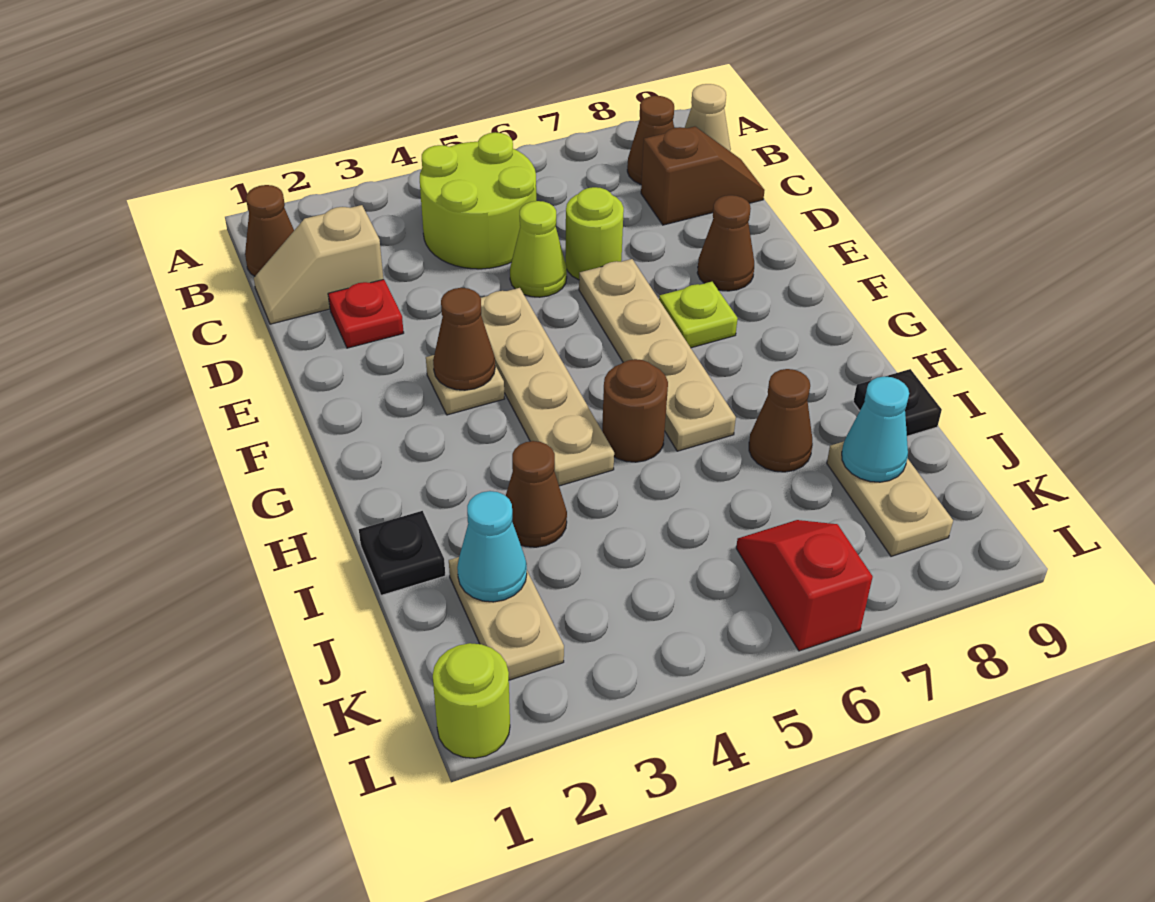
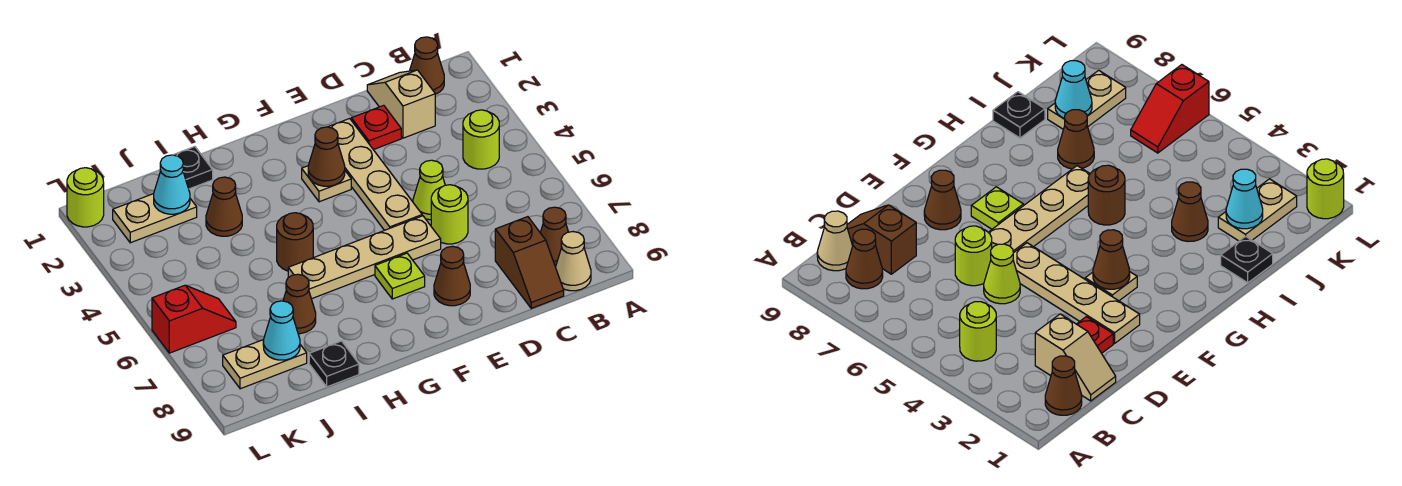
lime round brick B4:C5 level 1 -> lime round brick B4 level 1
tan plate E4:H4 level 1 -> tan plate E2:E5 level 1

